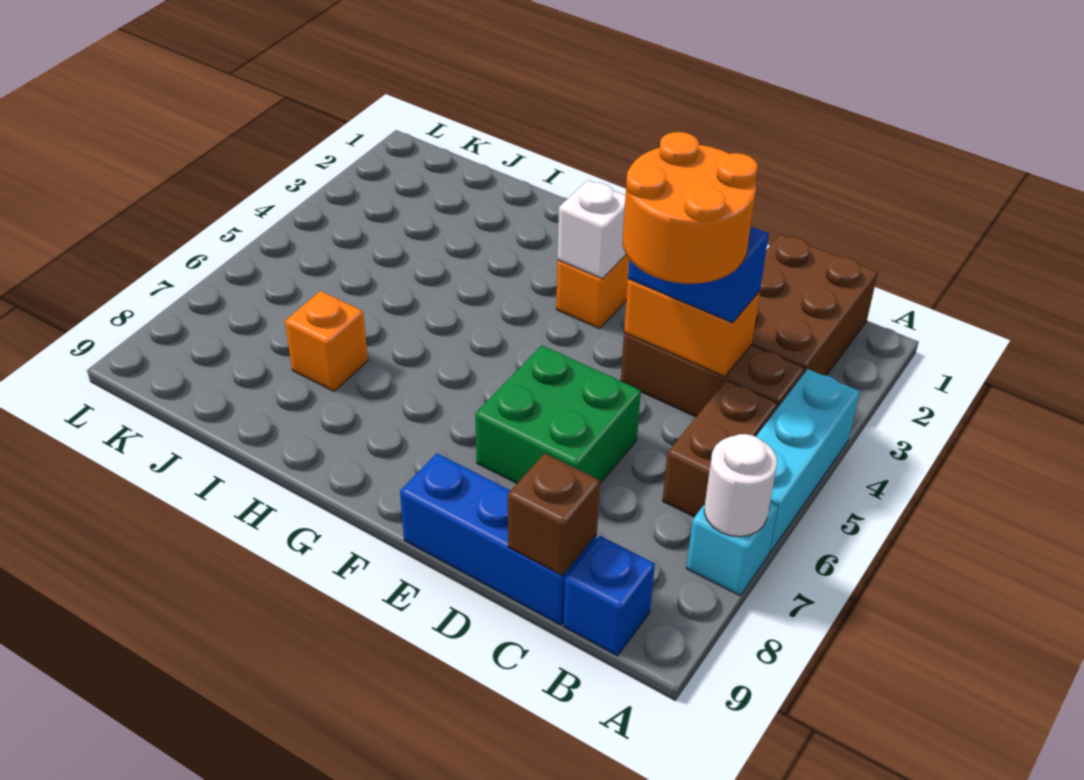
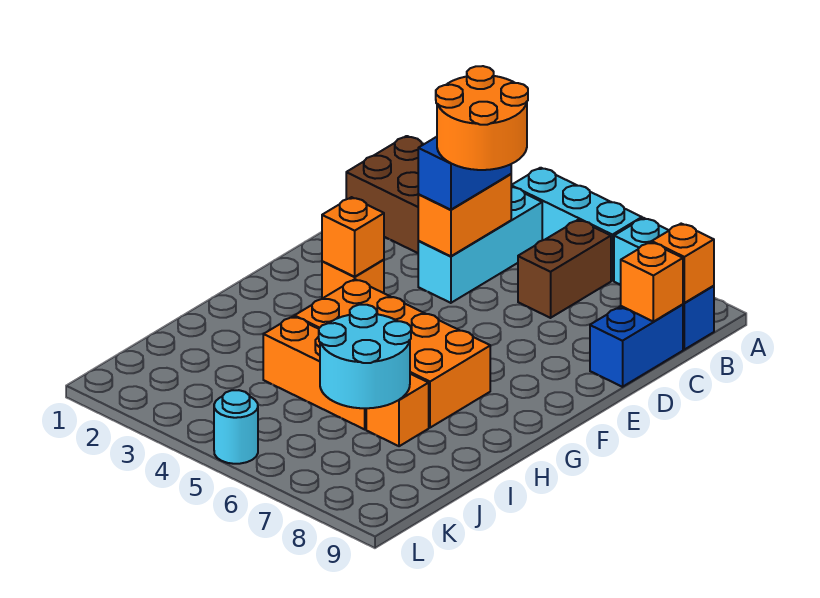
white round brick A7 level 2 -> none
brown brick B4:D4 level 1 -> cyan brick B4:D4 level 1
brown brick B5:B6 level 1 -> brown brick B6:C6 level 1
none -> orange brick B9 level 2
blue brick C9:E9 level 1 -> blue brick C9:D9 level 1
brown brick C9 level 2 -> orange brick C9 level 2
green brick D6:E7 level 1 -> none
white brick F3 level 2 -> orange brick F3 level 2
none -> orange brick G4:H7 level 1
none -> orange brick I4:I6 level 1
none -> cyan round brick I6:J7 level 2
none -> cyan round brick L5 level 1

